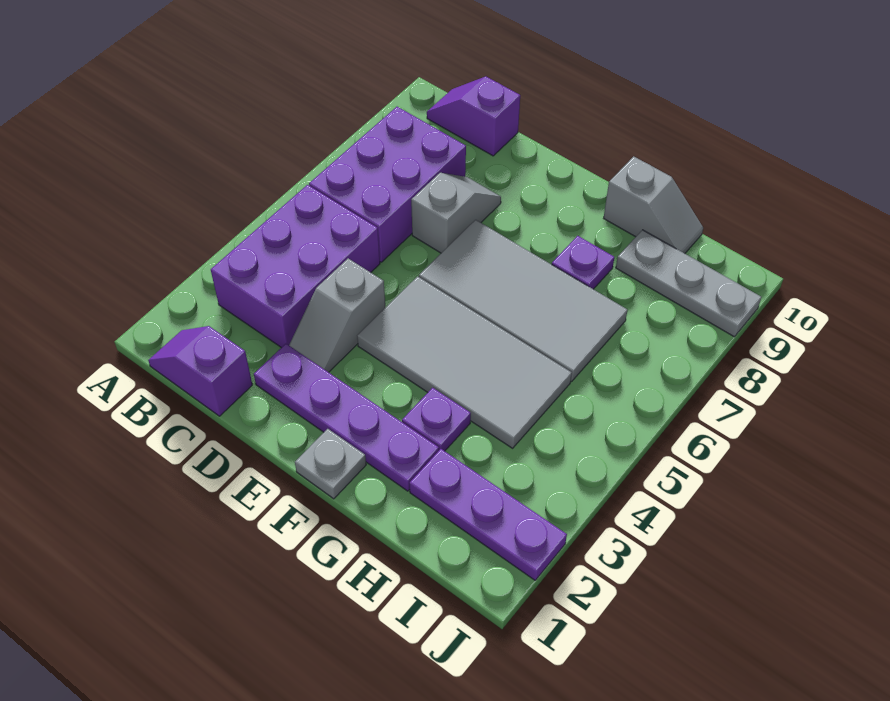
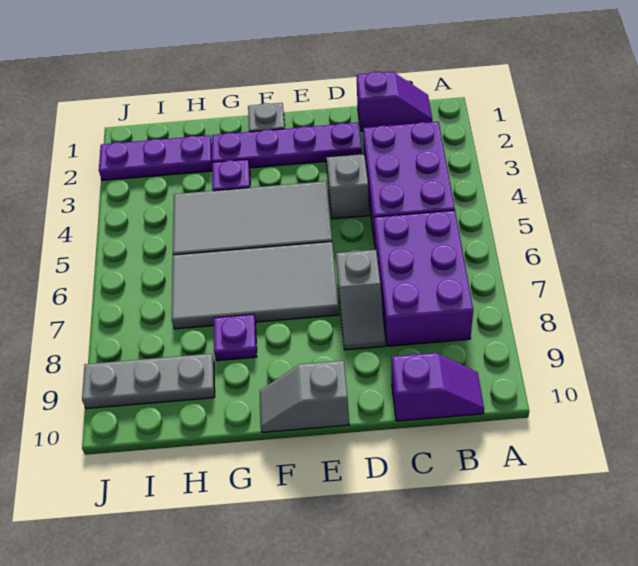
grey slope G10:H10 level 1 top G -> grey slope E10:F10 level 1 top E

